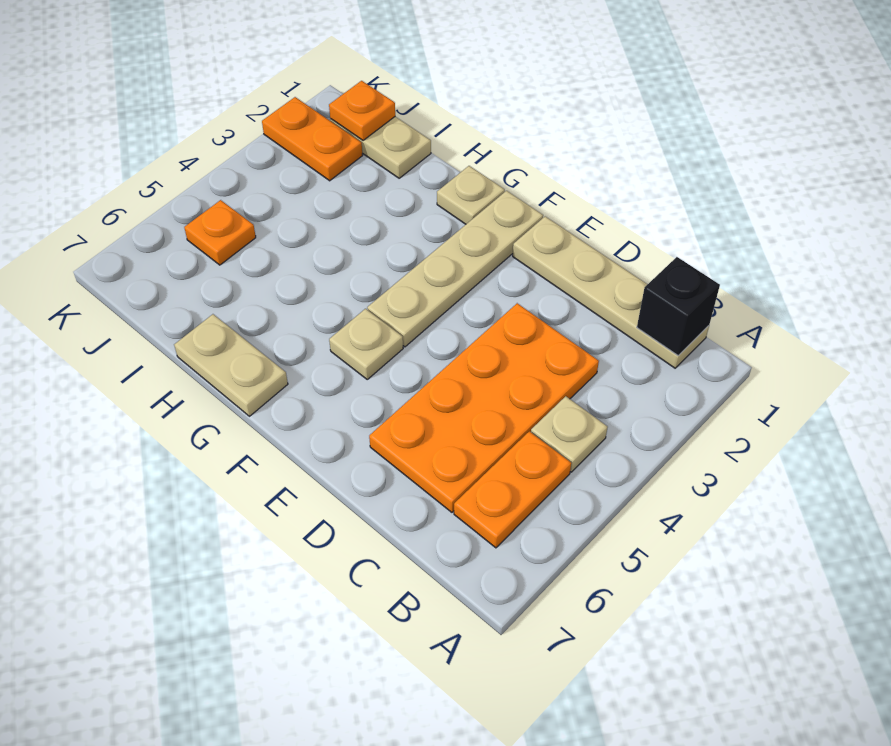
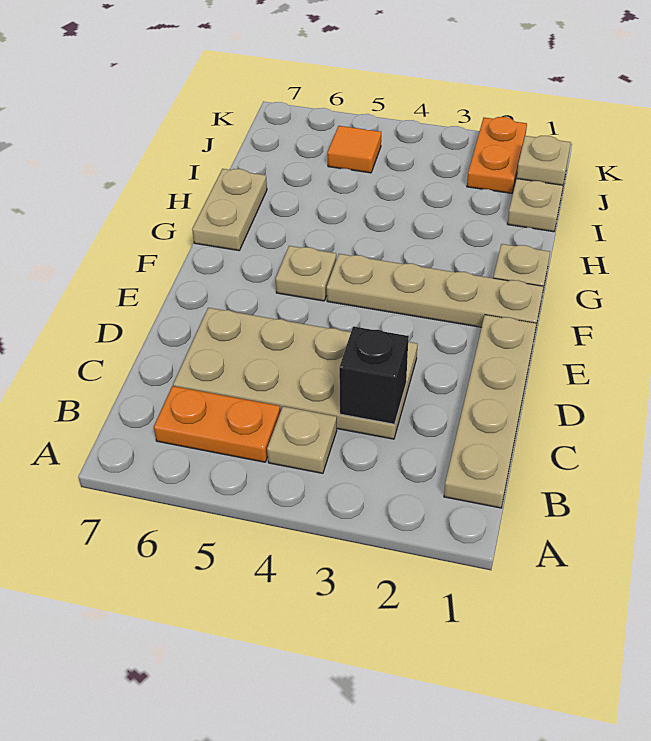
black brick B1 level 2 -> black brick C3 level 2
orange plate C3:D6 level 1 -> tan plate C3:D6 level 1
orange plate J1 level 2 -> tan plate J1 level 2
orange plate J5 level 1 -> orange tile J5 level 1

